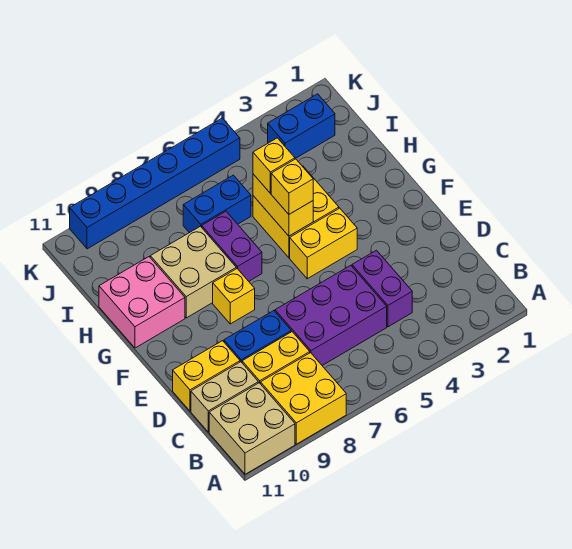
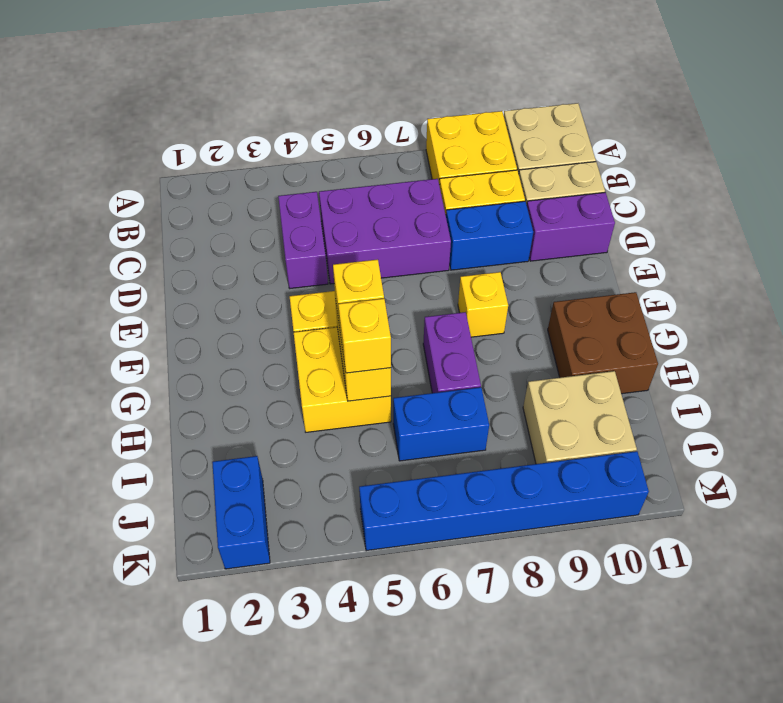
yellow brick D10:D11 level 1 -> purple brick D10:D11 level 1
tan brick G8:H9 level 1 -> tan brick I9:J10 level 1
pink brick G10:H11 level 1 -> brown brick G10:H11 level 1
blue brick J2:J3 level 1 -> blue brick J2:K2 level 1

